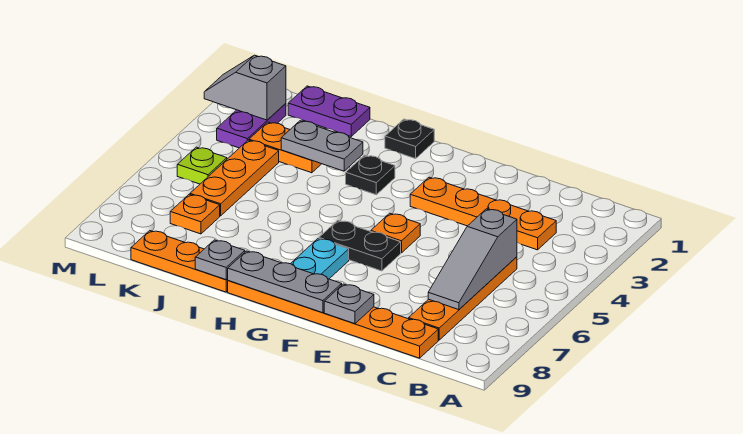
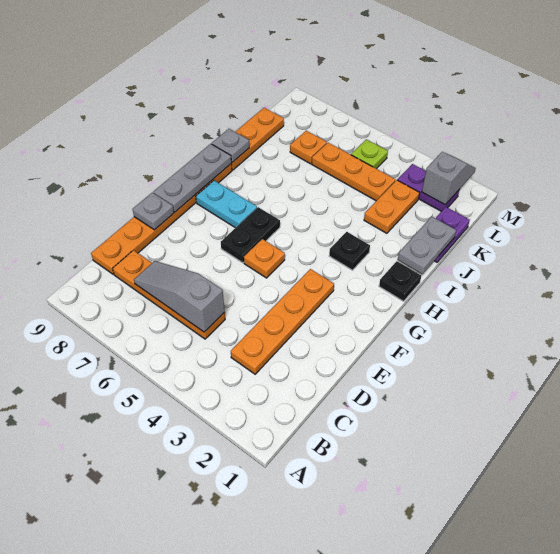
grey plate I3:J3 level 2 -> grey plate I1:J1 level 2

